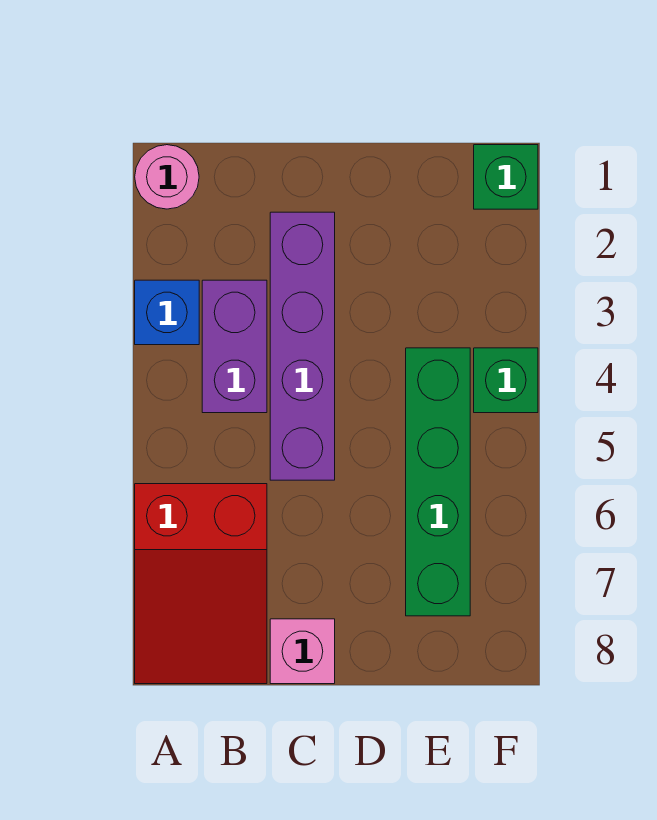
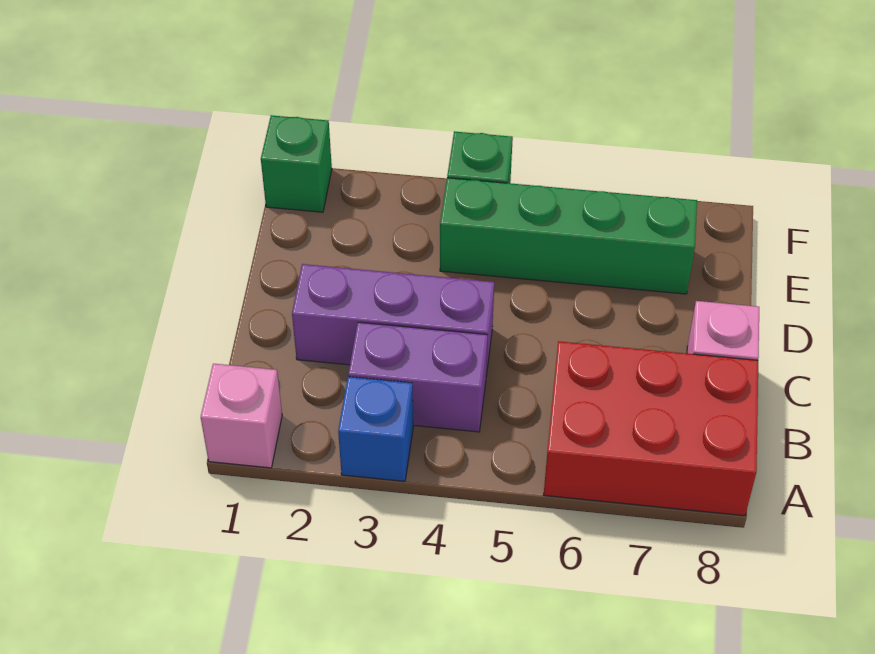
pink round brick A1 level 1 -> pink brick A1 level 1
red slope A6:B8 level 1 top 6 -> red brick A6:B8 level 1
purple brick C2:C5 level 1 -> purple brick C2:C4 level 1

